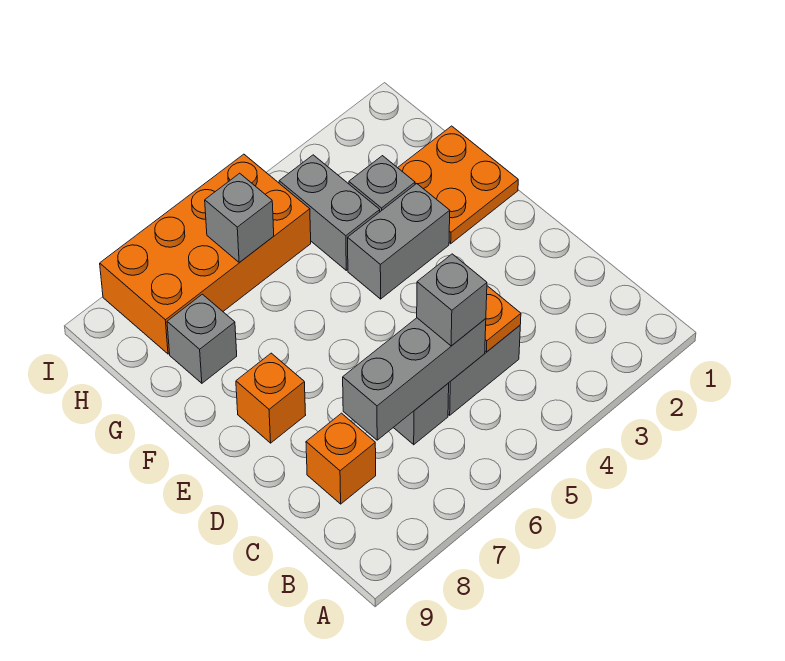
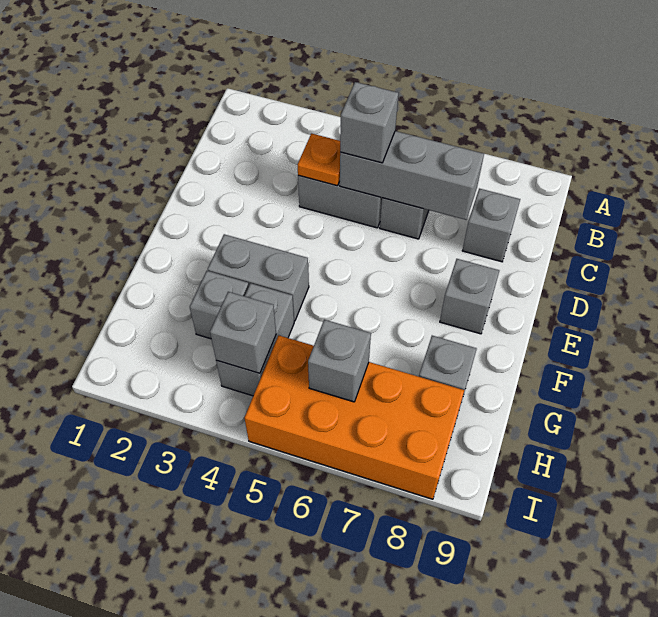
orange brick C8 level 1 -> grey brick C8 level 1
orange brick E8 level 1 -> grey brick E8 level 1
orange plate F1:G2 level 1 -> none
none -> grey brick H4 level 2

